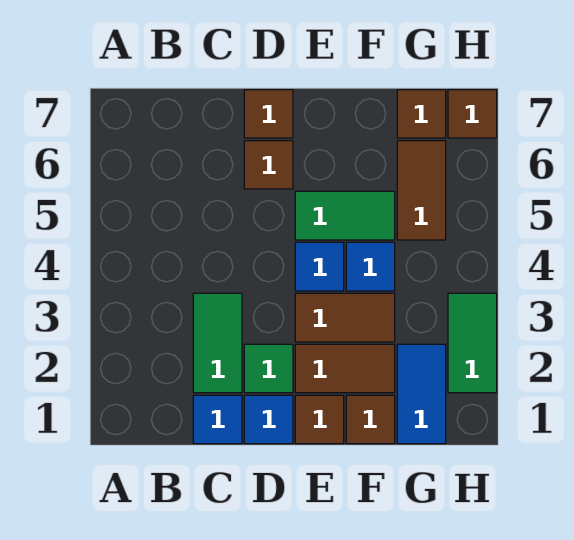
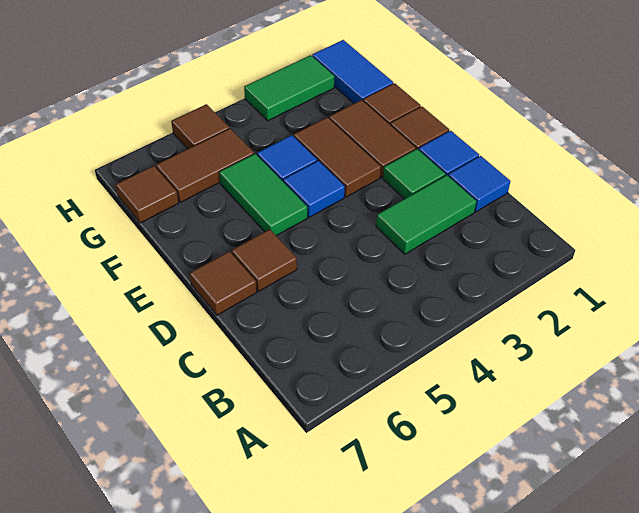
blue tile G1:G2 level 1 -> blue tile G1:H1 level 1
brown tile H7 level 1 -> brown tile H5 level 1

